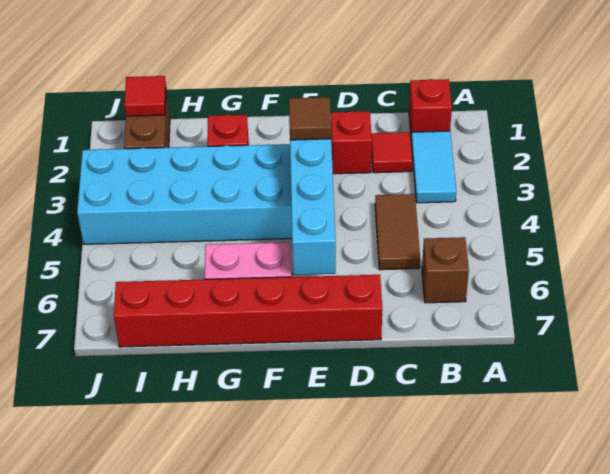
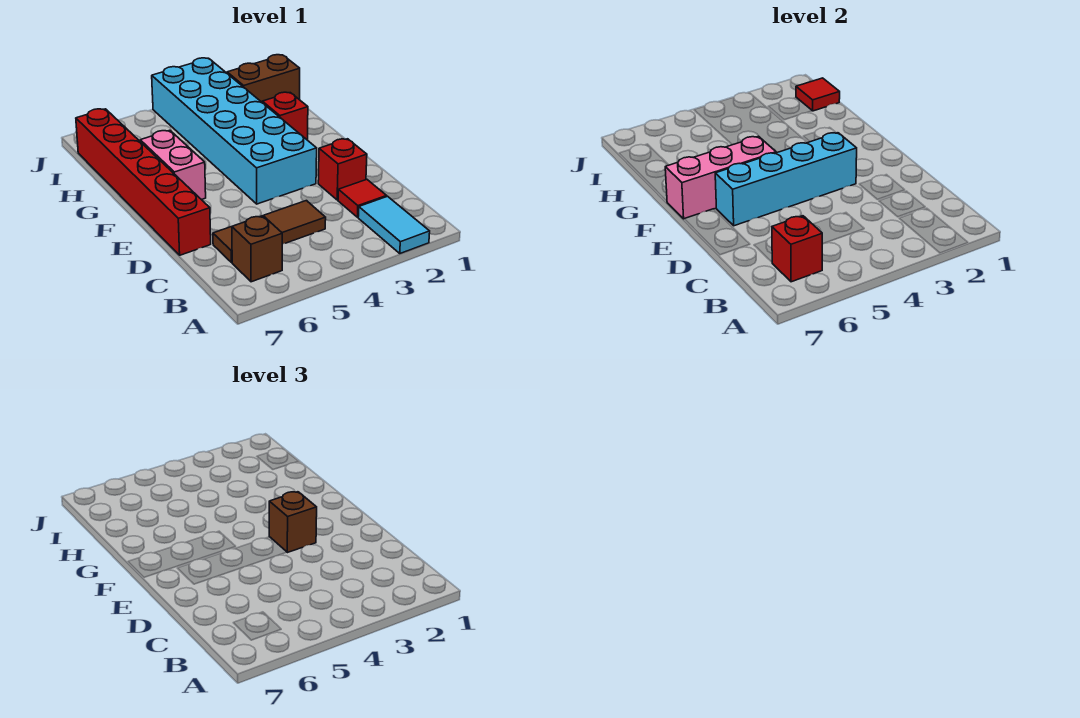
red brick B1 level 1 -> red brick B6 level 2
cyan tile B2:B3 level 1 -> cyan tile A2:B2 level 1
brown tile C4:C5 level 1 -> brown tile C4:C6 level 1
brown tile E3 level 3 -> brown brick E3 level 3
none -> pink brick F5:F7 level 2

